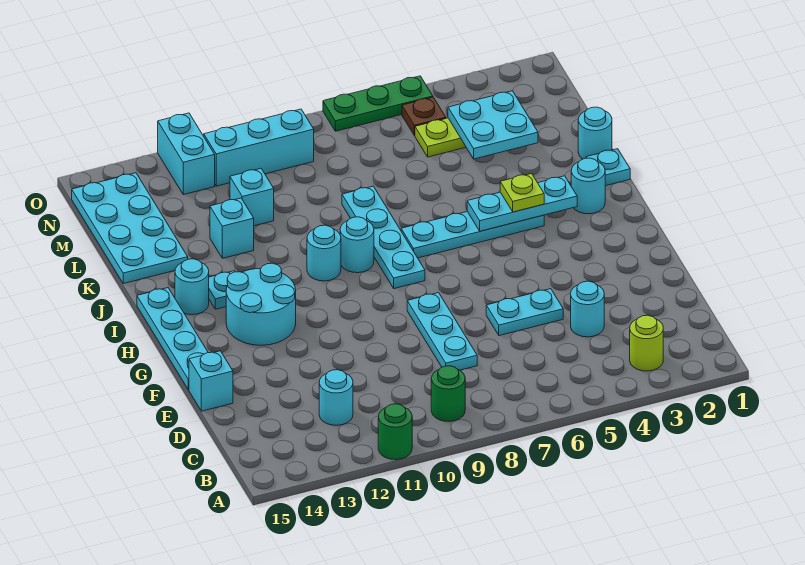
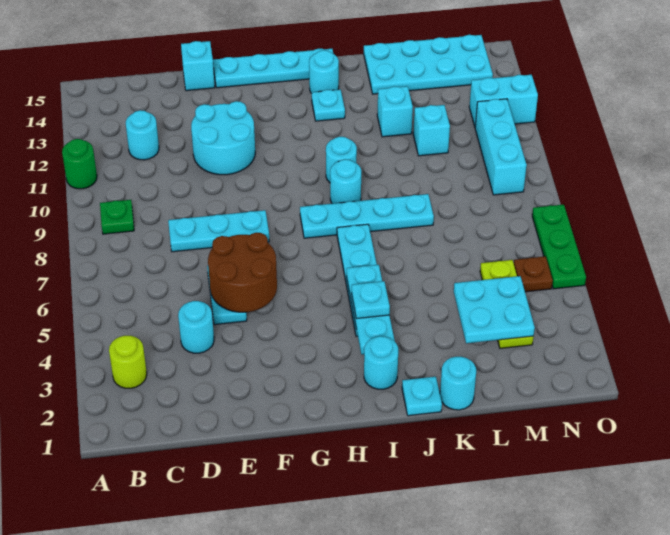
green round brick B9 level 1 -> green plate B9 level 1
none -> brown round brick E5:F6 level 2
cyan round brick G12:H13 level 1 -> cyan round brick E11:F12 level 1
lime plate I4 level 3 -> cyan plate I4 level 3

